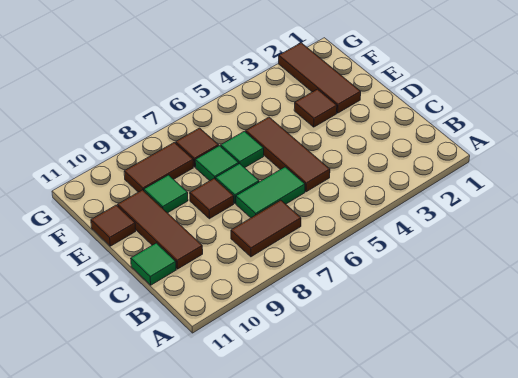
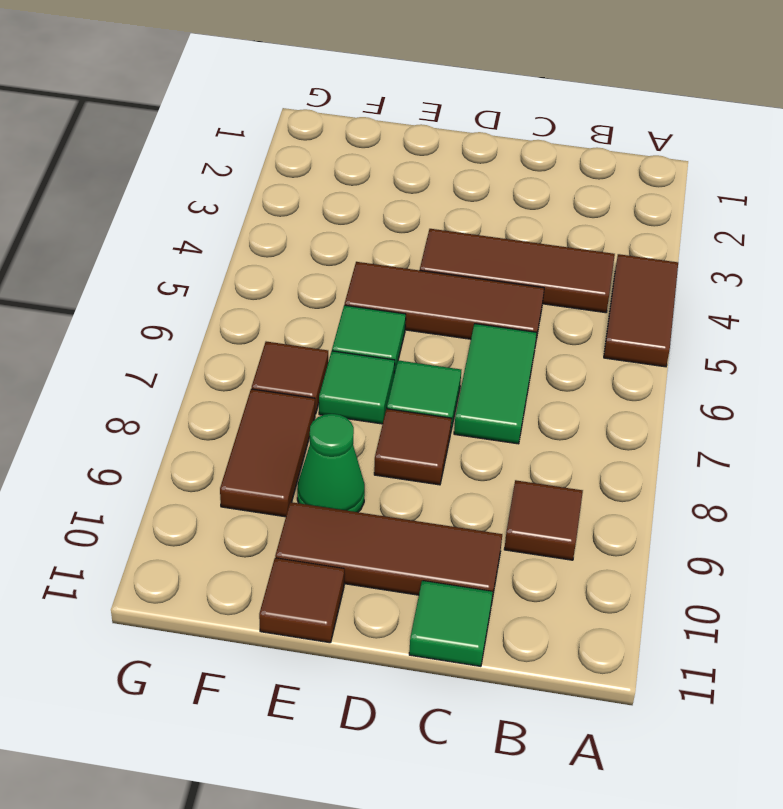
brown tile B7:B8 level 1 -> brown tile A4:A5 level 1
brown tile E2:G2 level 1 -> brown tile B4:D4 level 1
brown tile E3 level 1 -> brown tile B9 level 1
green tile E9 level 1 -> green cone E9 level 1

